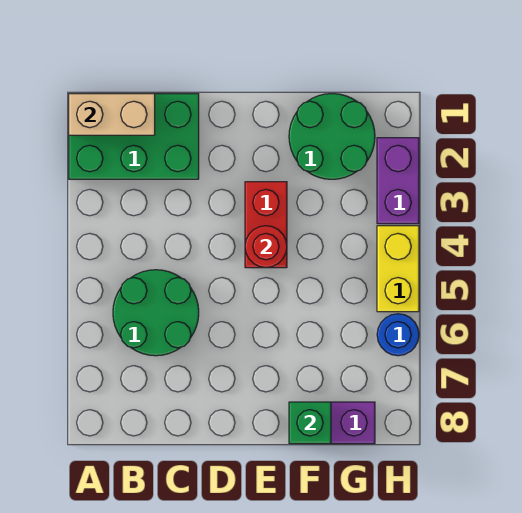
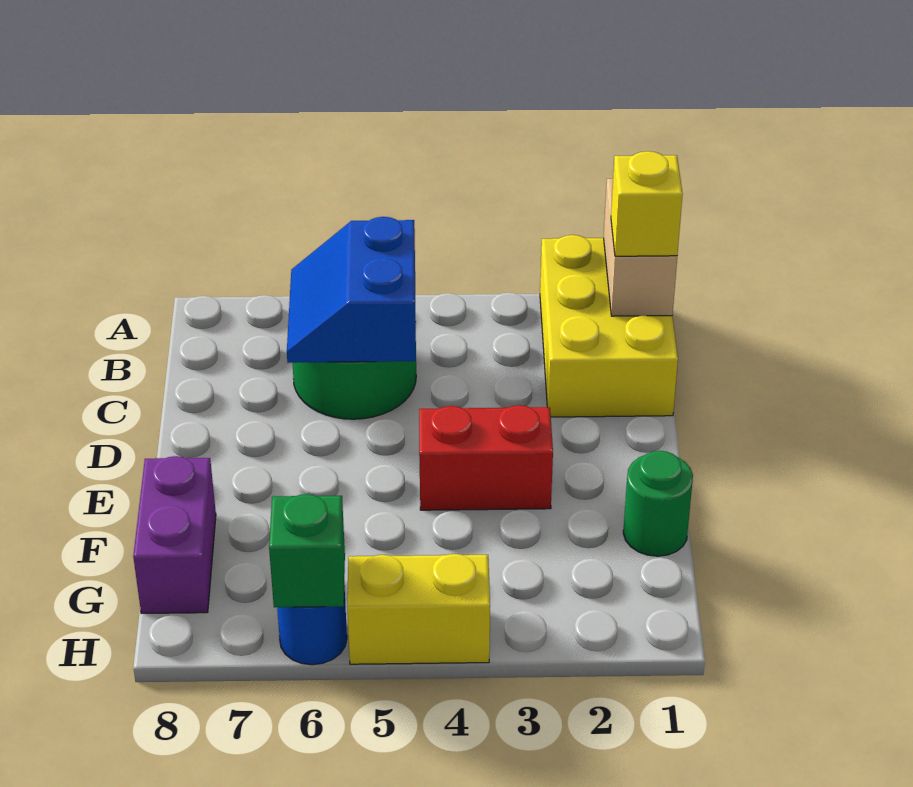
green brick A1:C2 level 1 -> yellow brick A1:C2 level 1
none -> yellow brick B1 level 3
none -> blue slope B5:C6 level 2 top 5
red round brick E4 level 2 -> none
green round brick F1:G2 level 1 -> green round brick F1 level 1
green brick F8 level 2 -> green brick H6 level 2
purple brick H2:H3 level 1 -> none

